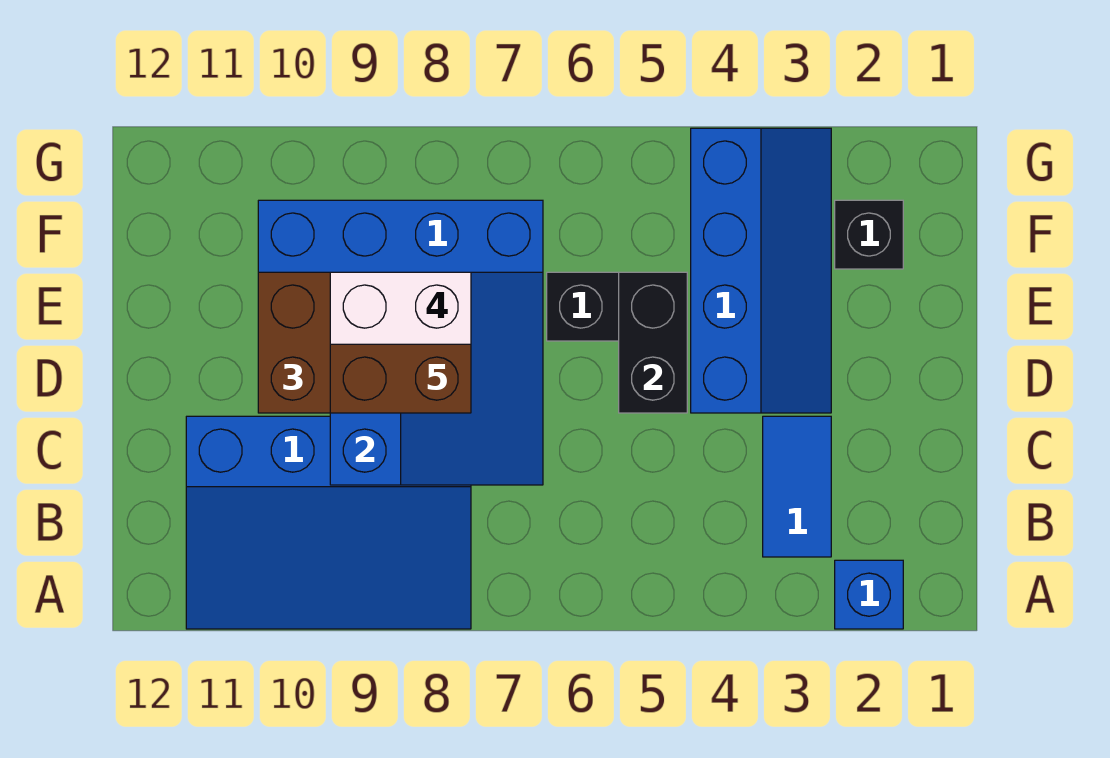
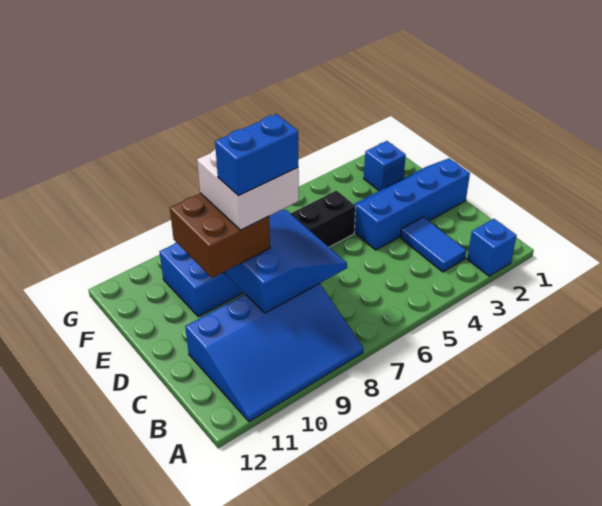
blue slope D3:G4 level 1 top 4 -> blue slope D1:E4 level 1 top D
black brick D5:E5 level 2 -> none
brown brick D8:D9 level 5 -> blue brick D8:D9 level 5
black brick F2 level 1 -> blue brick F2 level 1

